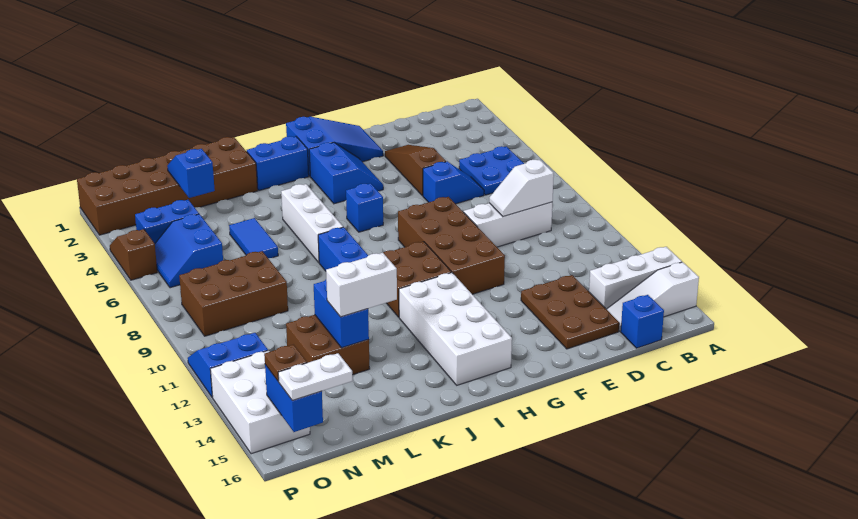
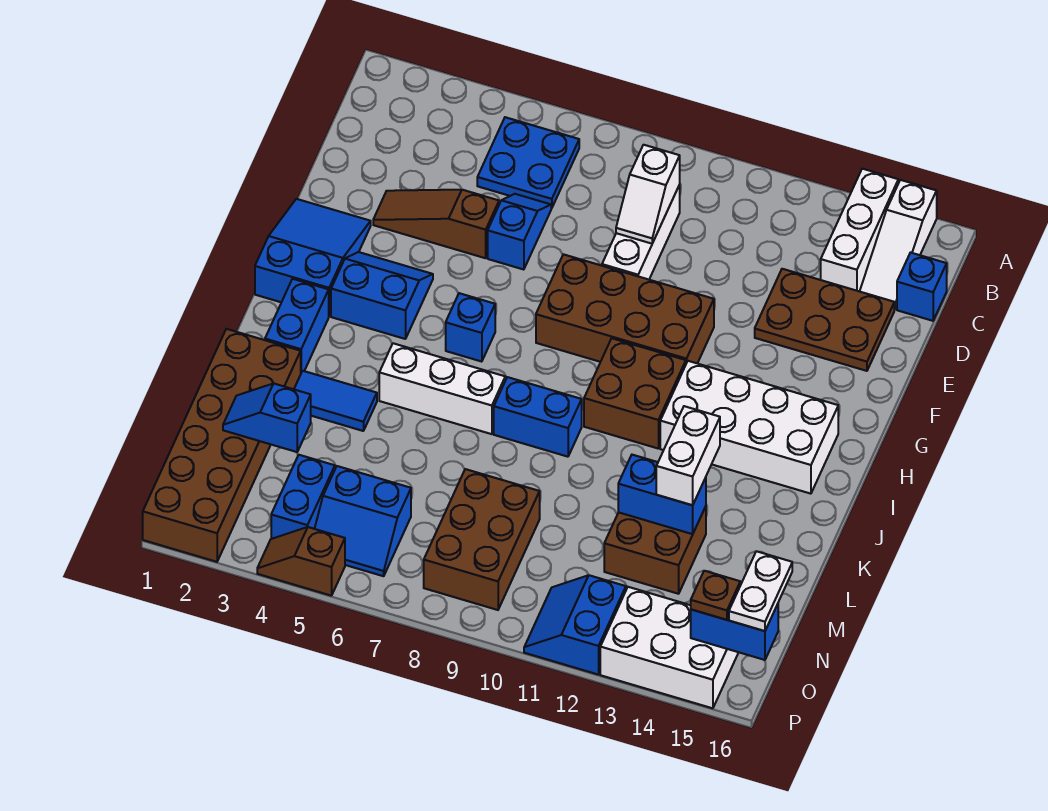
blue tile L5:L6 level 1 -> blue tile K3:K4 level 1

